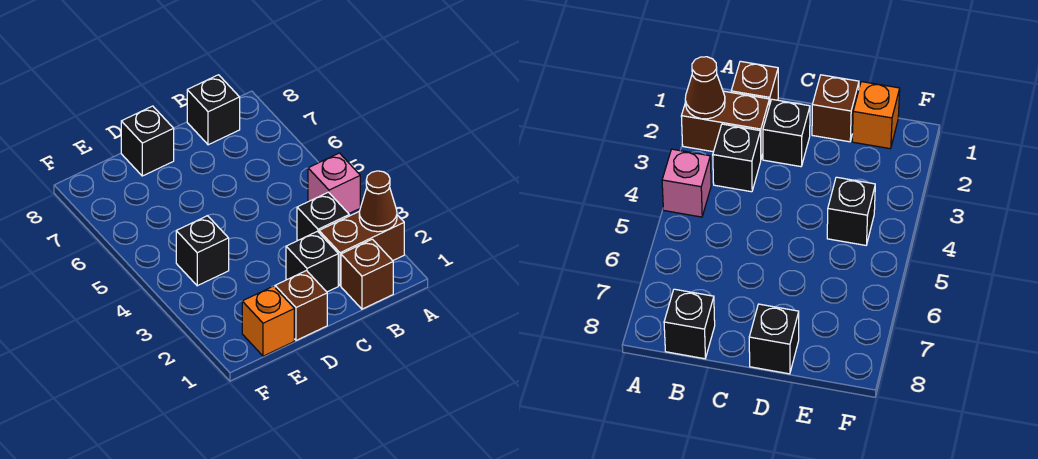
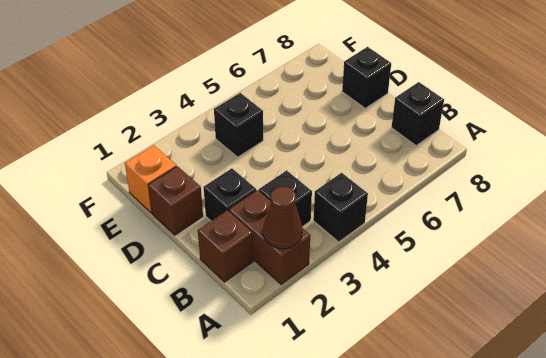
pink brick A4 level 1 -> black brick A4 level 1

